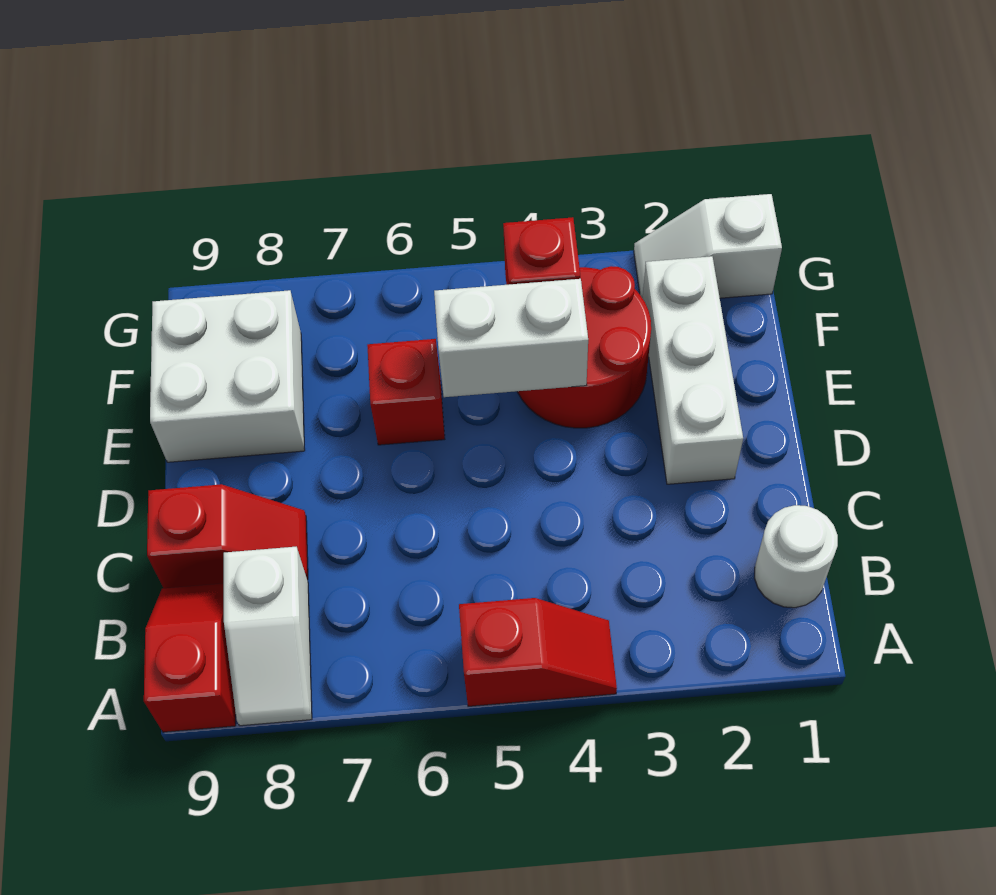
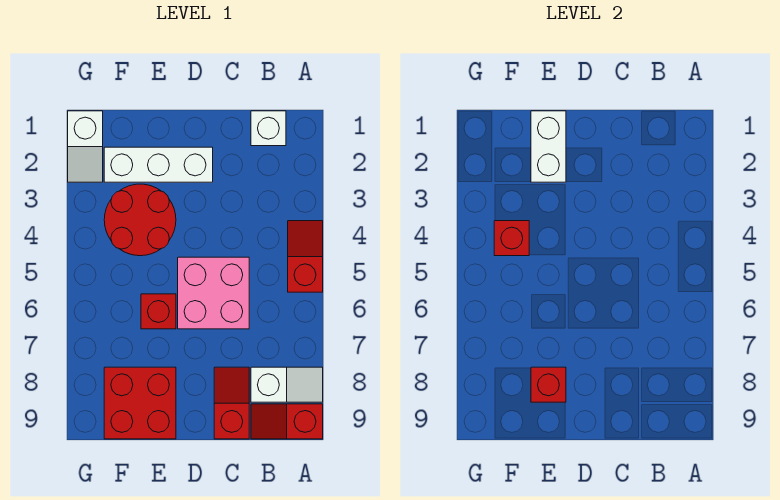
white round brick B1 level 1 -> white brick B1 level 1
none -> pink brick C5:D6 level 1
white brick E4:E5 level 2 -> white brick E1:E2 level 2
white brick E8:F9 level 1 -> red brick E8:F9 level 1
none -> red brick E8 level 2

